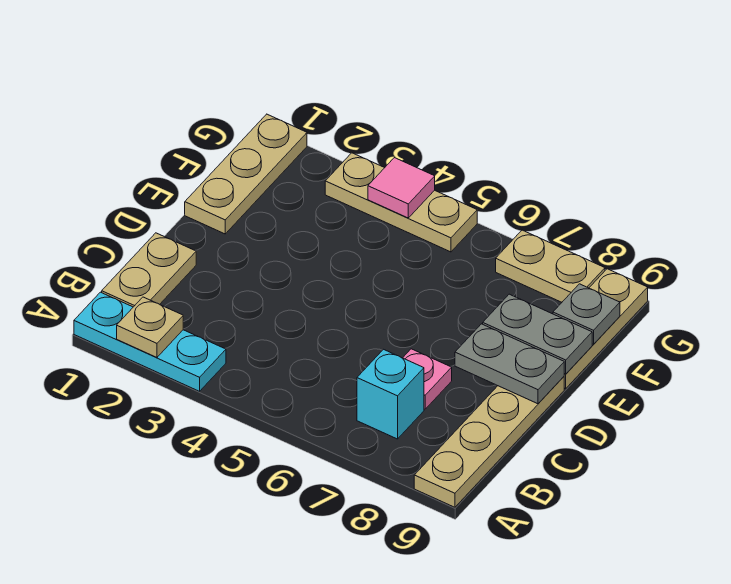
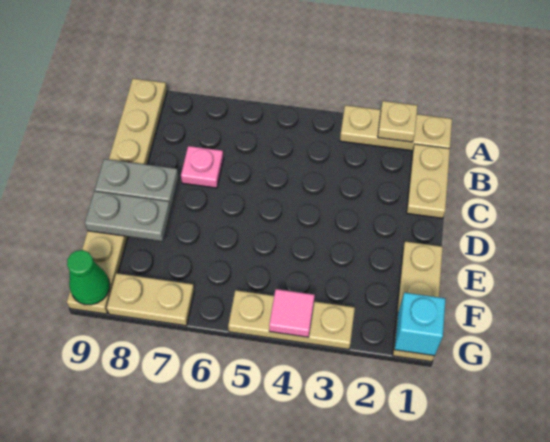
cyan plate A1:A3 level 1 -> tan plate A1:A3 level 1
cyan brick B7 level 1 -> cyan brick G1 level 2
grey plate F9 level 2 -> none
none -> green cone G9 level 2

